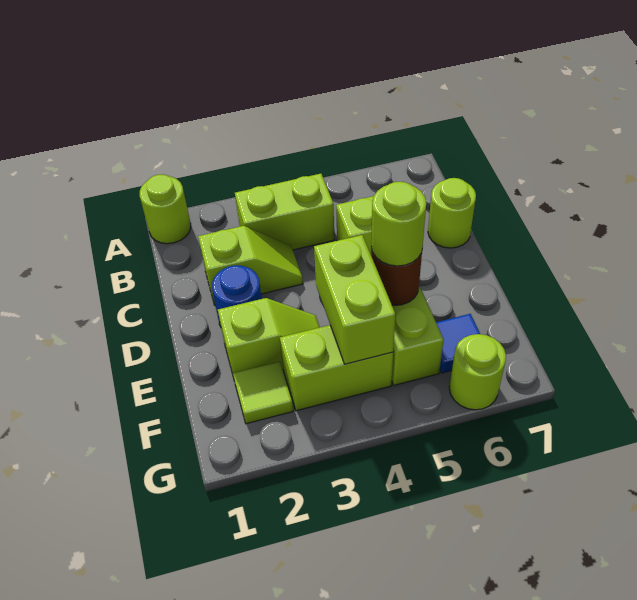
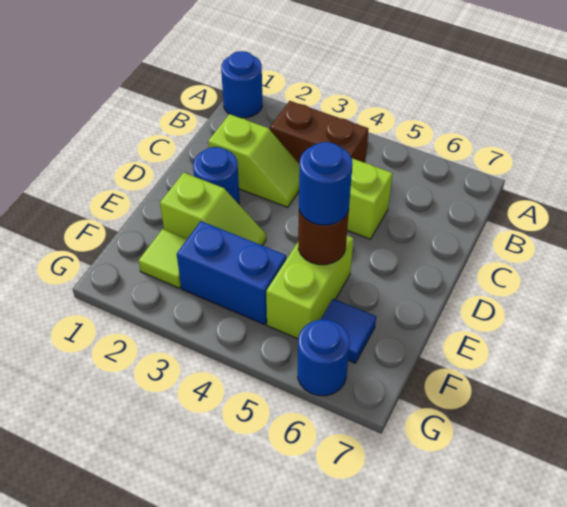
lime round brick A1 level 1 -> blue round brick A1 level 1
lime brick B3:B4 level 1 -> brown brick B3:B4 level 1
lime round brick C7 level 1 -> none
lime brick E4:F4 level 2 -> none
lime round brick E5 level 3 -> blue round brick E5 level 3
lime brick F3:F4 level 1 -> blue brick F3:F4 level 1
lime round brick G6 level 1 -> blue round brick G6 level 1

